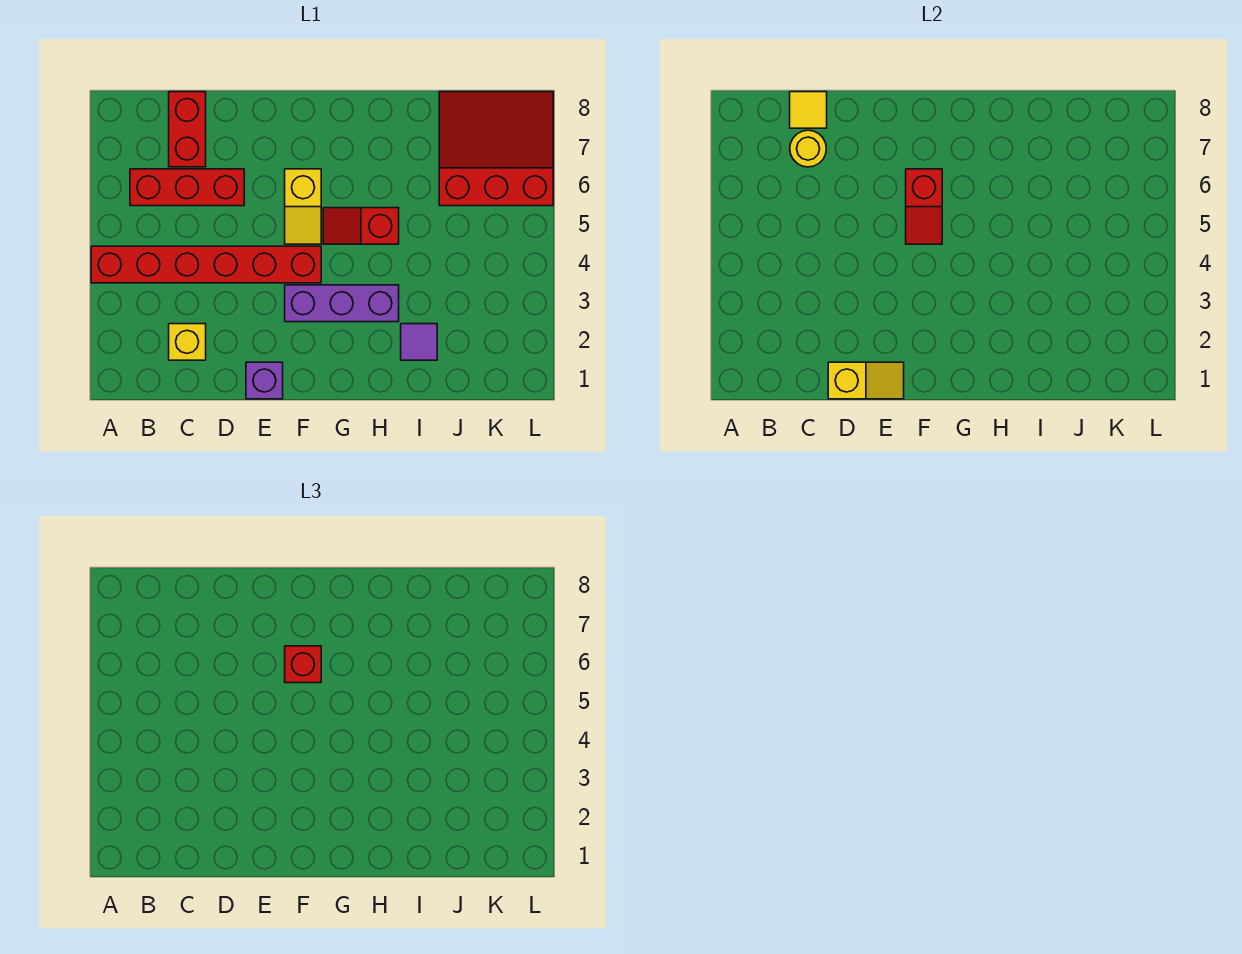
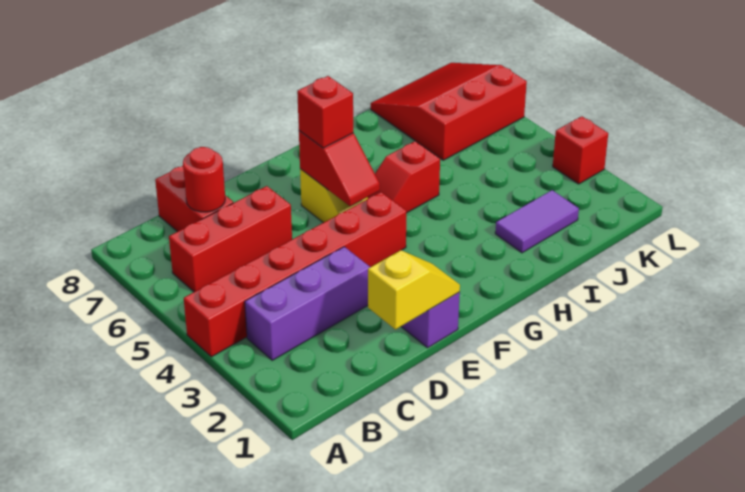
yellow brick C2 level 1 -> none
yellow round brick C7 level 2 -> red round brick C7 level 2
yellow tile C8 level 2 -> none
purple brick F3:H3 level 1 -> purple brick B3:D3 level 1
purple tile I2 level 1 -> purple tile I2:J2 level 1
none -> red brick L3 level 1

